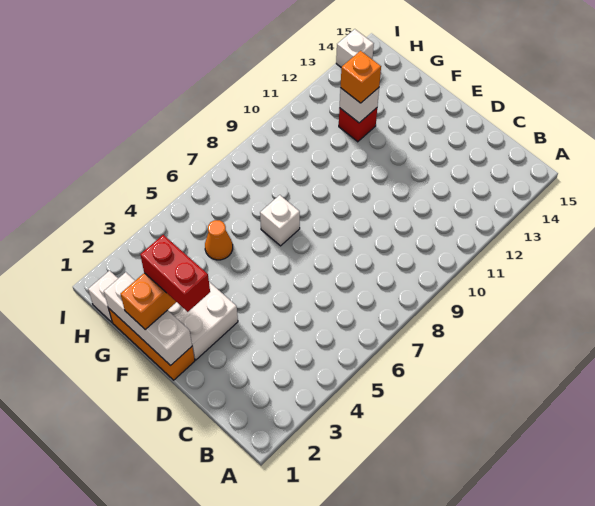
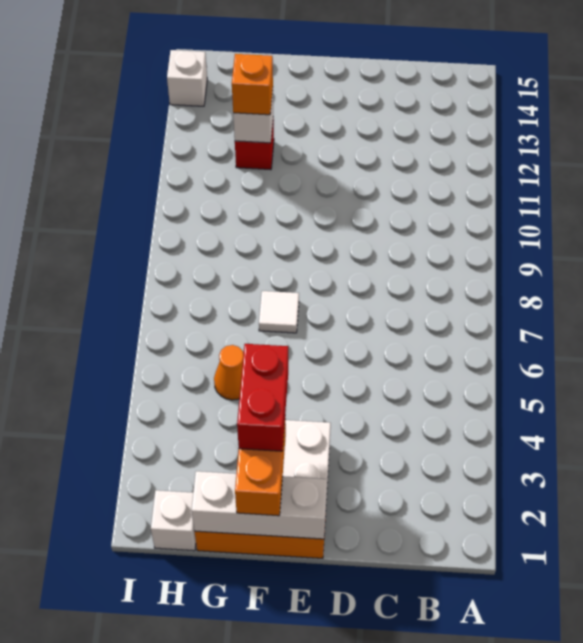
red brick E2:F2 level 4 -> red brick F2:F3 level 4
white brick F7 level 1 -> white tile F7 level 1

